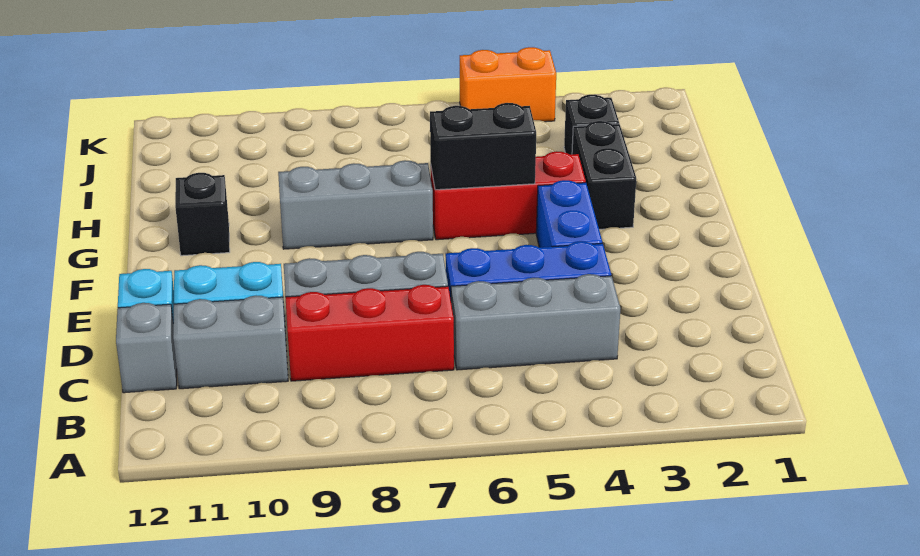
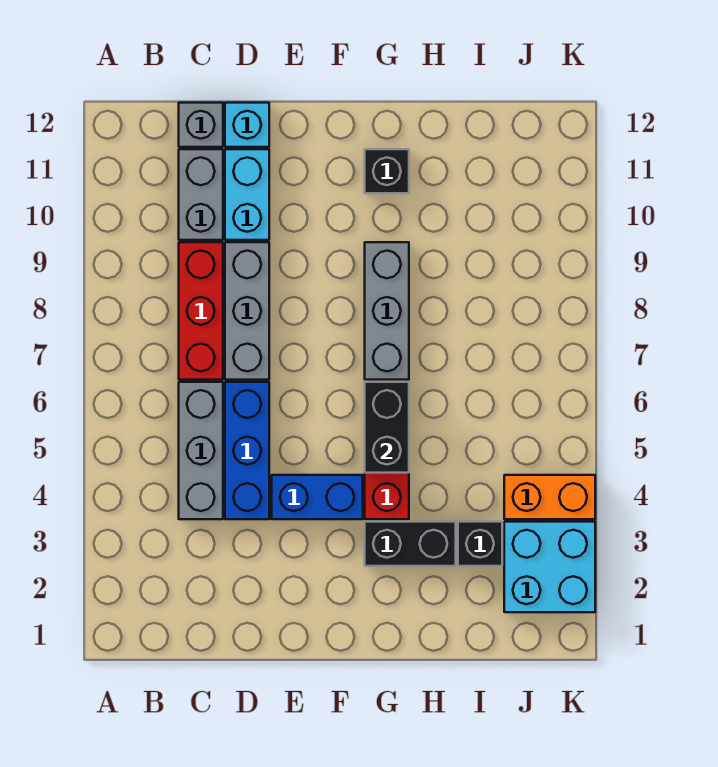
none -> cyan brick J2:K3 level 1
orange brick K4:K5 level 1 -> orange brick J4:K4 level 1

